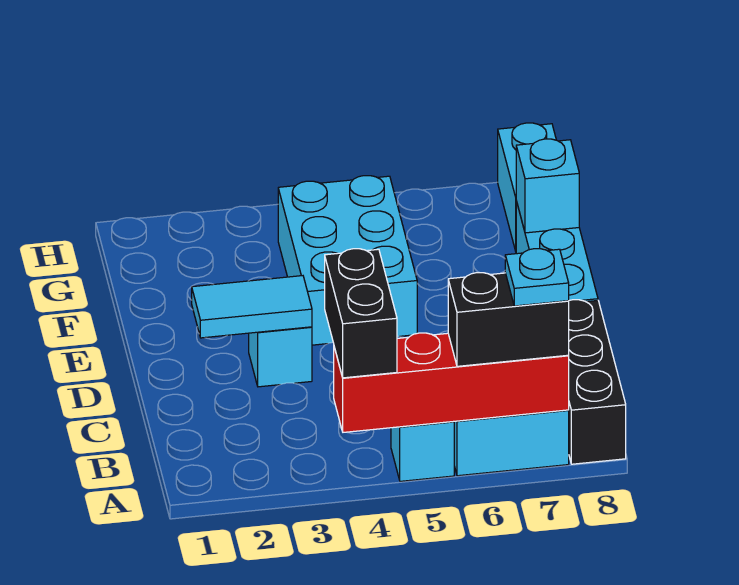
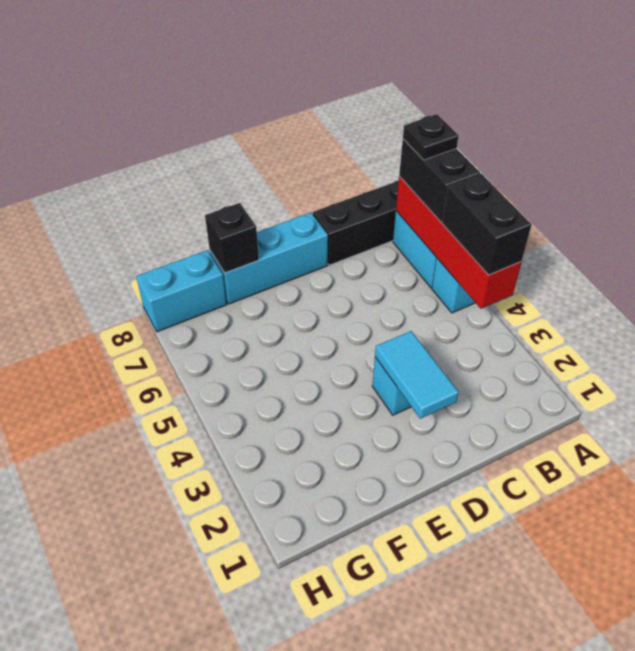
black brick A4:B4 level 3 -> black brick A4:A5 level 3
cyan plate A7 level 4 -> black plate A7 level 4
cyan brick E4:G5 level 1 -> none
cyan brick F8 level 2 -> black brick F8 level 2

